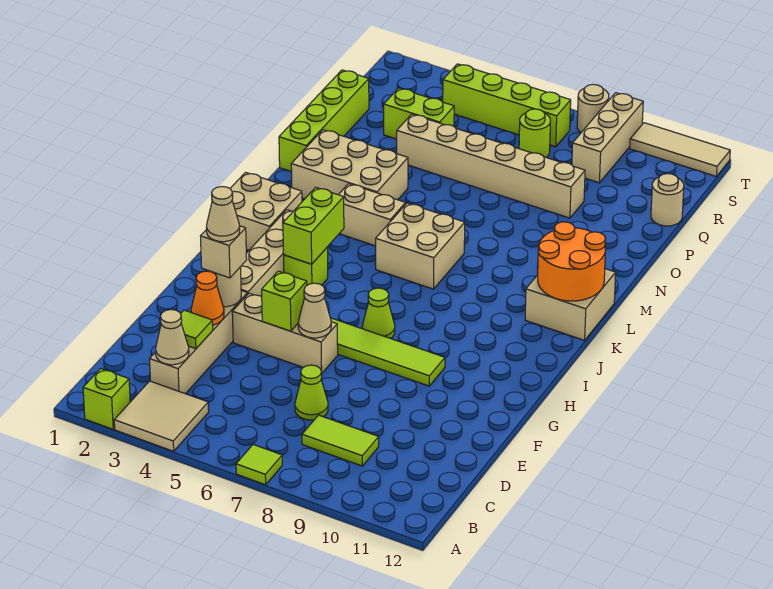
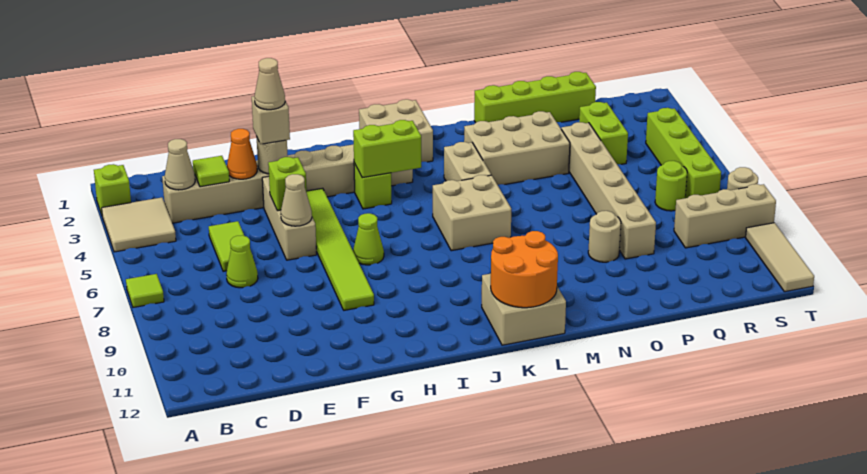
lime tile C8:C9 level 1 -> lime tile D5:D6 level 1
tan brick M2:N4 level 1 -> tan brick M3:O4 level 1
tan round brick Q12 level 1 -> tan round brick O9 level 1

